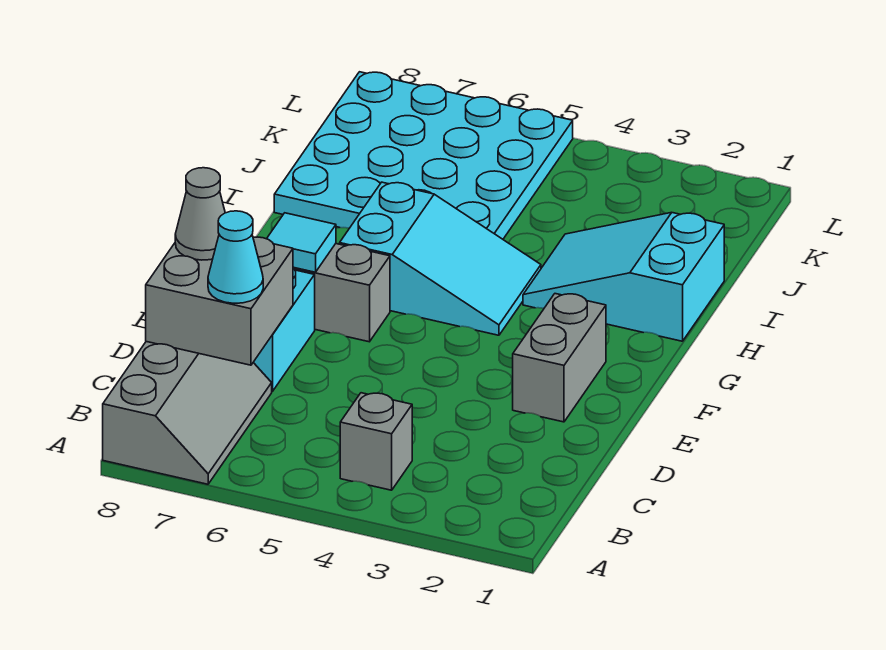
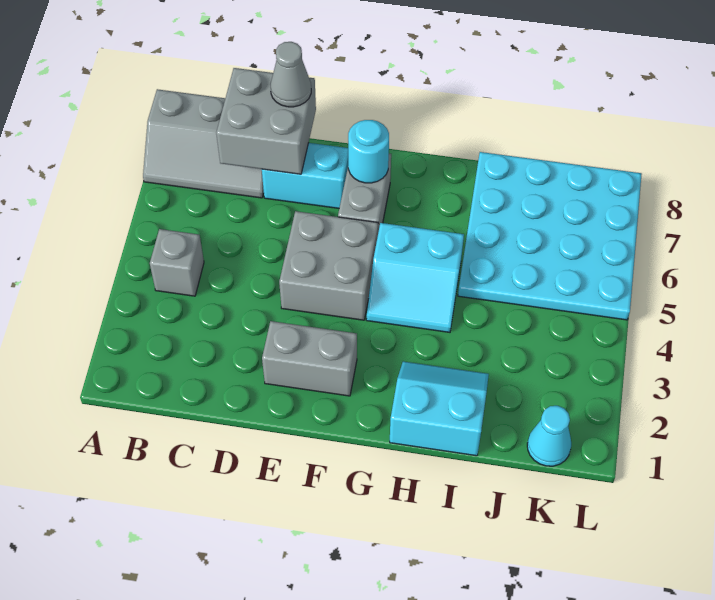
cyan cone C7 level 3 -> cyan cone K1 level 1
none -> grey brick E4:F5 level 1
cyan tile F7 level 2 -> cyan round brick F7 level 2
cyan slope G4:H6 level 1 top 6 -> cyan slope G4:H5 level 1 top 5
cyan slope H1:I3 level 1 top 1 -> cyan slope H1:I2 level 1 top 1

